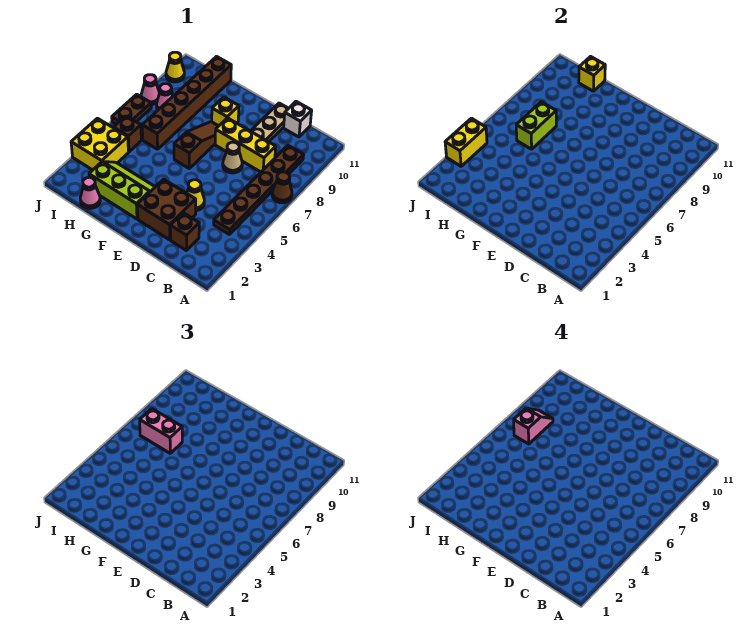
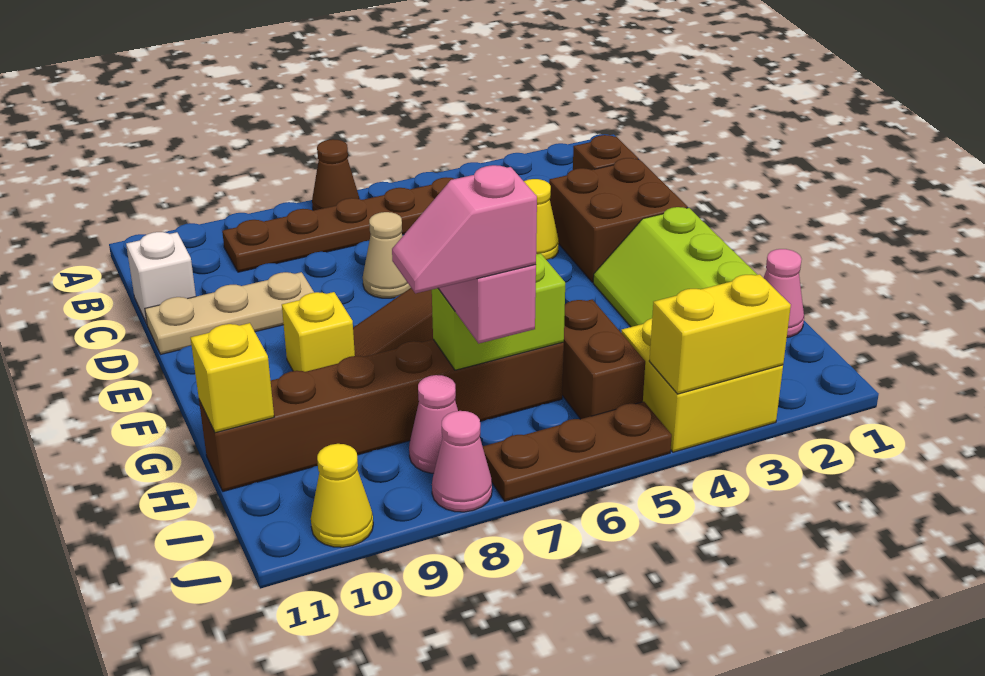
yellow brick C8:E8 level 1 -> none
brown brick I5 level 1 -> brown brick H5:I5 level 1
brown plate J6:J7 level 1 -> brown plate J5:J7 level 1

